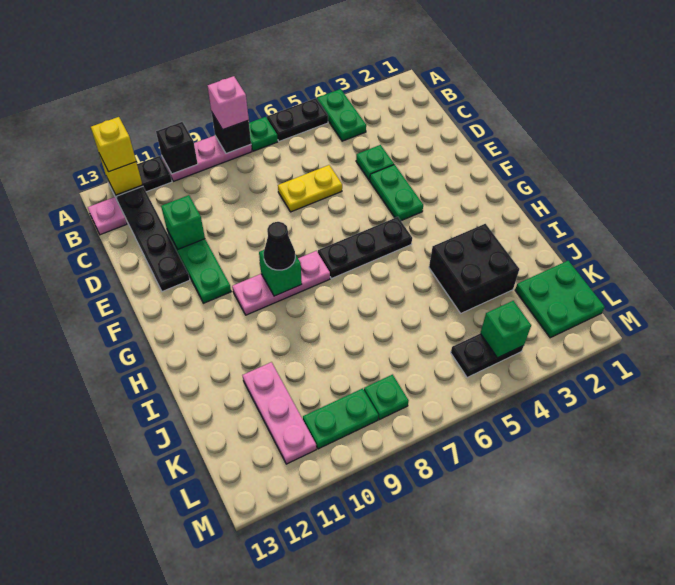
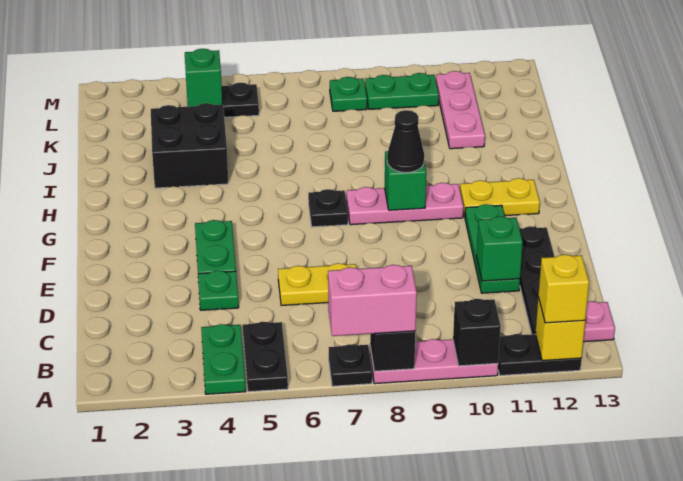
black plate A5:A6 level 1 -> black plate A5:B5 level 1
green plate A7 level 1 -> black plate A7 level 1
pink brick A8 level 3 -> pink brick A7:A8 level 3
black plate G5:G7 level 1 -> black plate G7 level 1
none -> yellow plate G11:G12 level 1
green plate K1:L2 level 1 -> none

